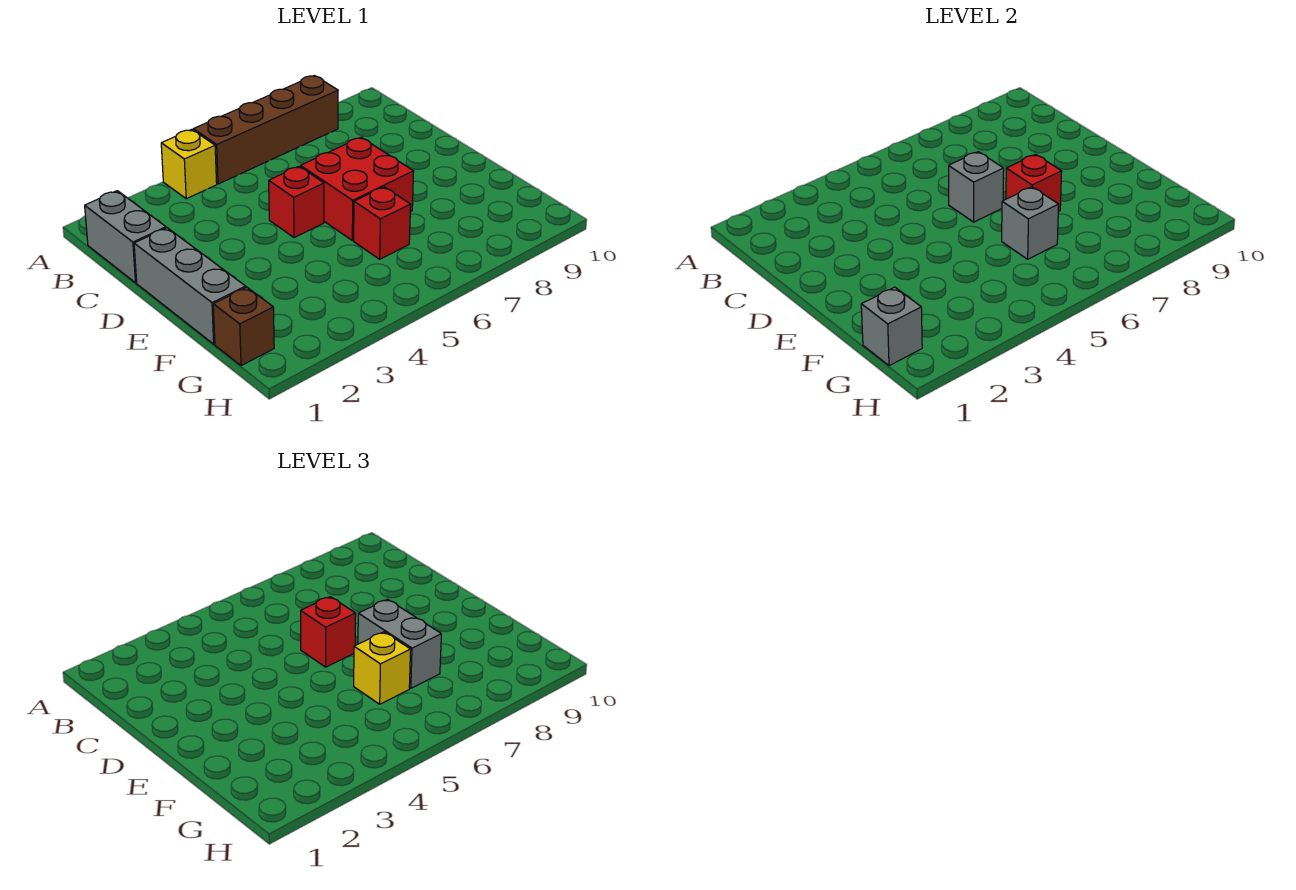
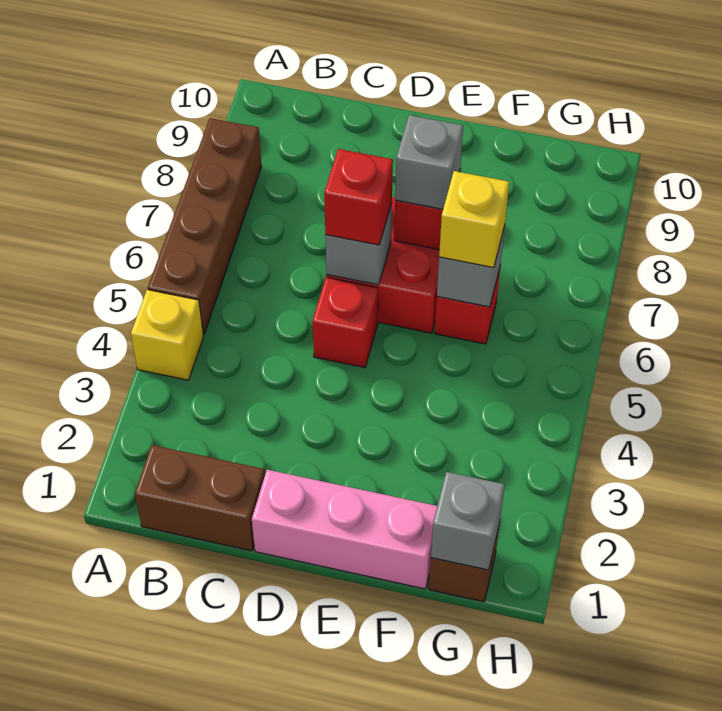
grey brick B1:C1 level 1 -> brown brick B1:C1 level 1
grey brick D1:F1 level 1 -> pink brick D1:F1 level 1
grey brick E7:F7 level 3 -> grey brick E7 level 3

